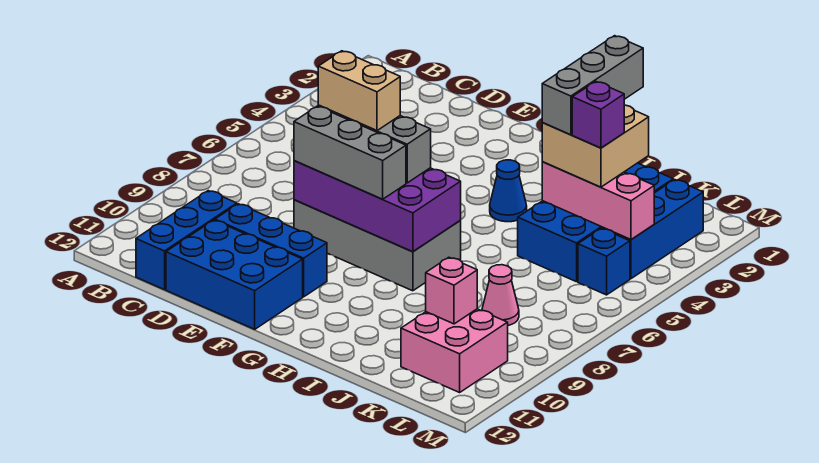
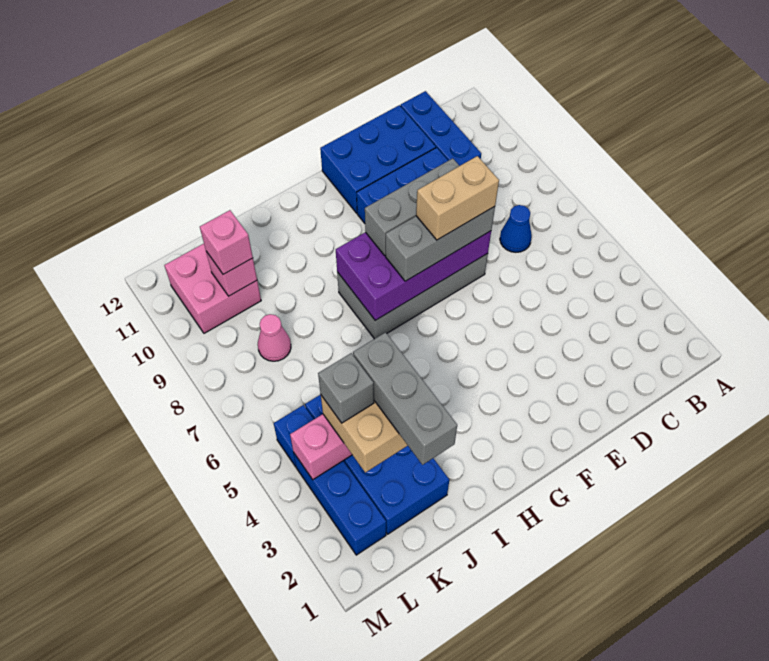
blue cone H4 level 1 -> blue cone C7 level 1
purple brick K4 level 4 -> grey brick K4 level 4
none -> pink brick K10 level 3

